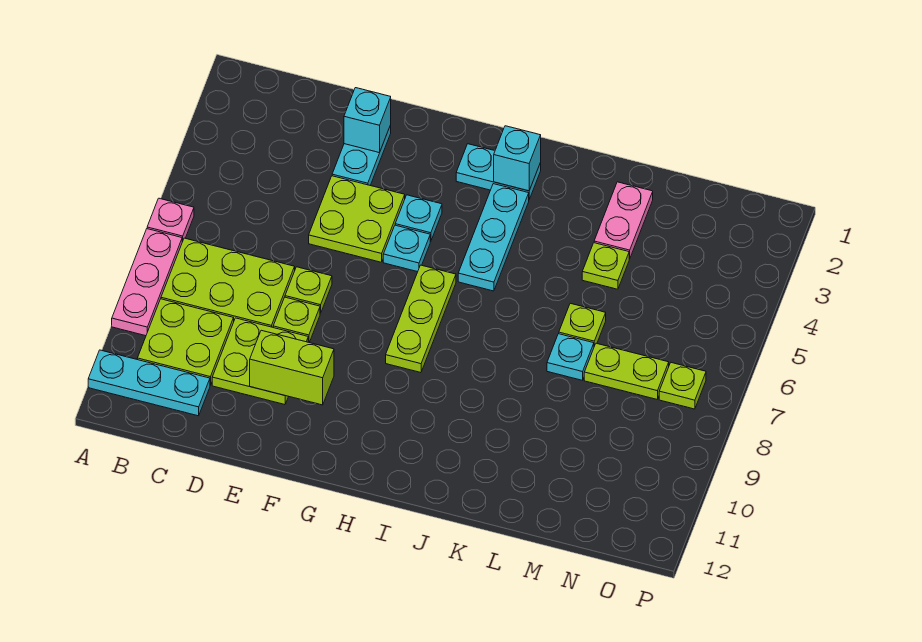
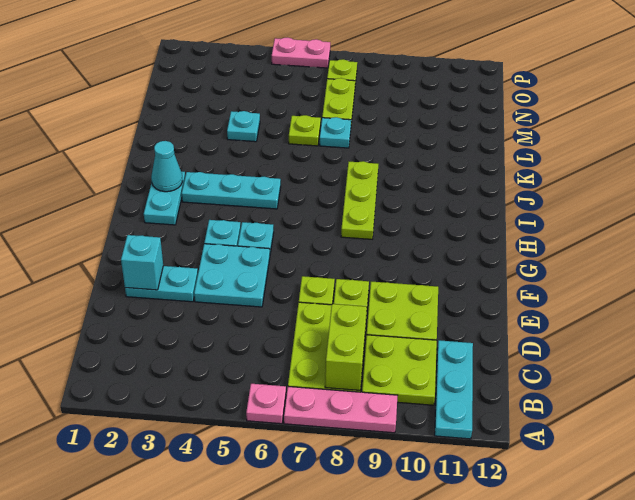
lime plate E4:F5 level 1 -> cyan plate E4:F5 level 1
lime brick E10:F10 level 2 -> lime brick B8:C8 level 2
lime plate H6:H8 level 1 -> lime plate H8:J8 level 1
cyan brick I2 level 2 -> cyan cone I2 level 2
pink plate L2:L3 level 1 -> pink plate P5:P6 level 1
lime plate L4 level 1 -> cyan plate L4 level 1

